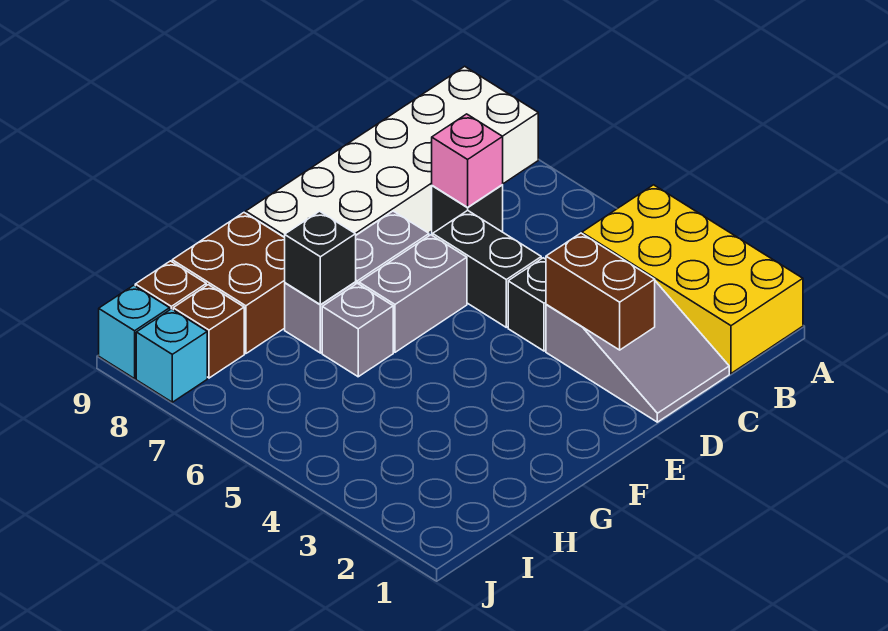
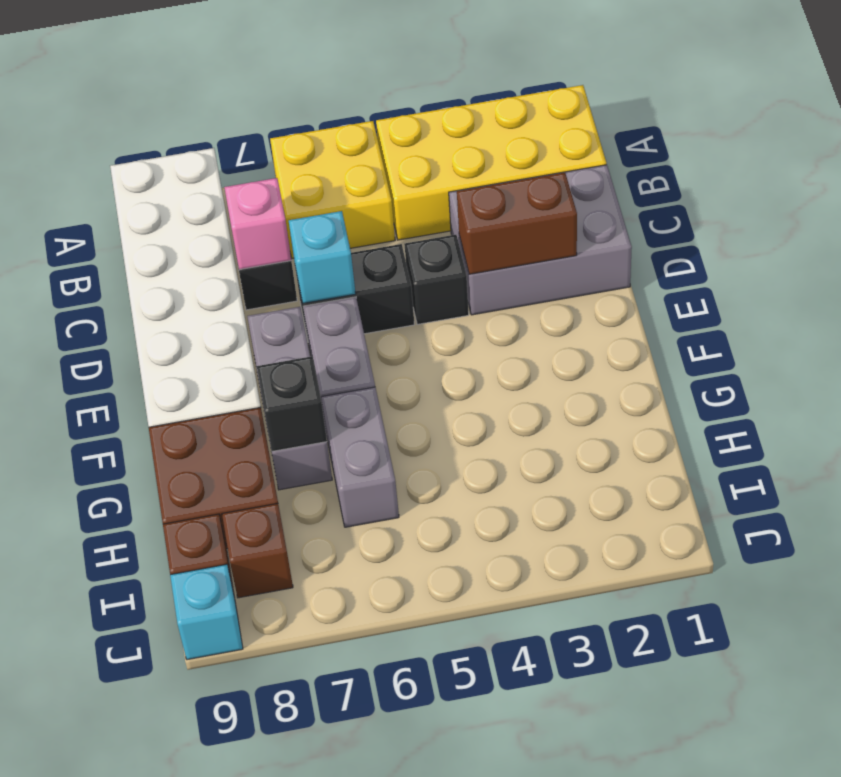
none -> yellow brick A5:B6 level 1
grey slope C1:D3 level 1 top 3 -> grey brick C1:D3 level 1
grey brick G6 level 1 -> grey brick G6:H6 level 1
cyan brick J8 level 1 -> cyan brick D6 level 2

